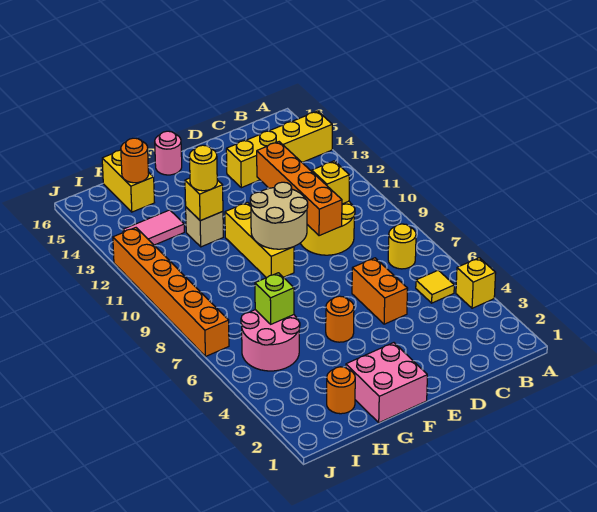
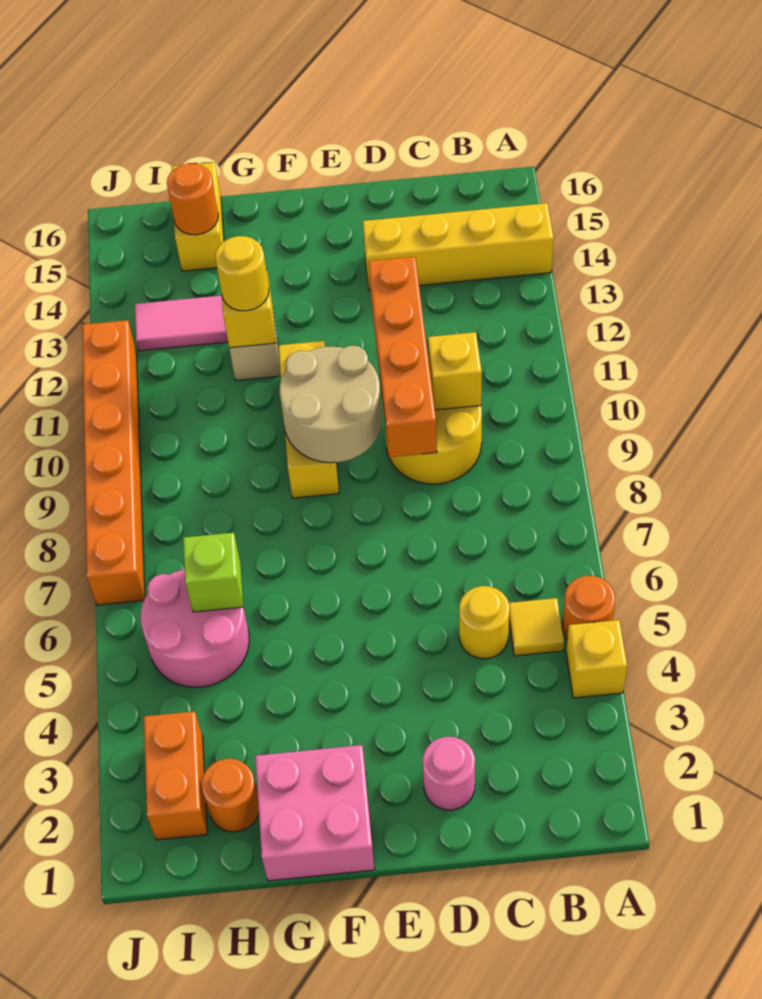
yellow round brick B7 level 1 -> yellow round brick C5 level 1
orange brick D5:D6 level 1 -> orange brick I2:I3 level 1
orange round brick F5 level 1 -> orange round brick A5 level 1
pink round brick F16 level 1 -> pink round brick D2 level 1

